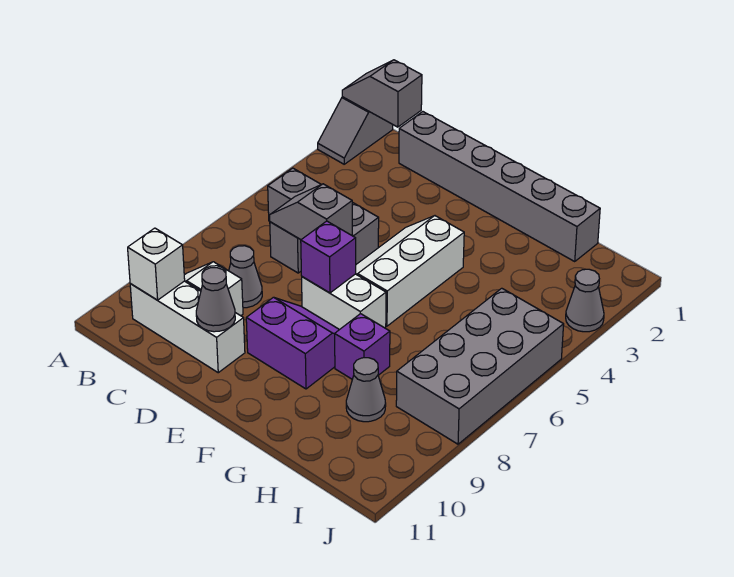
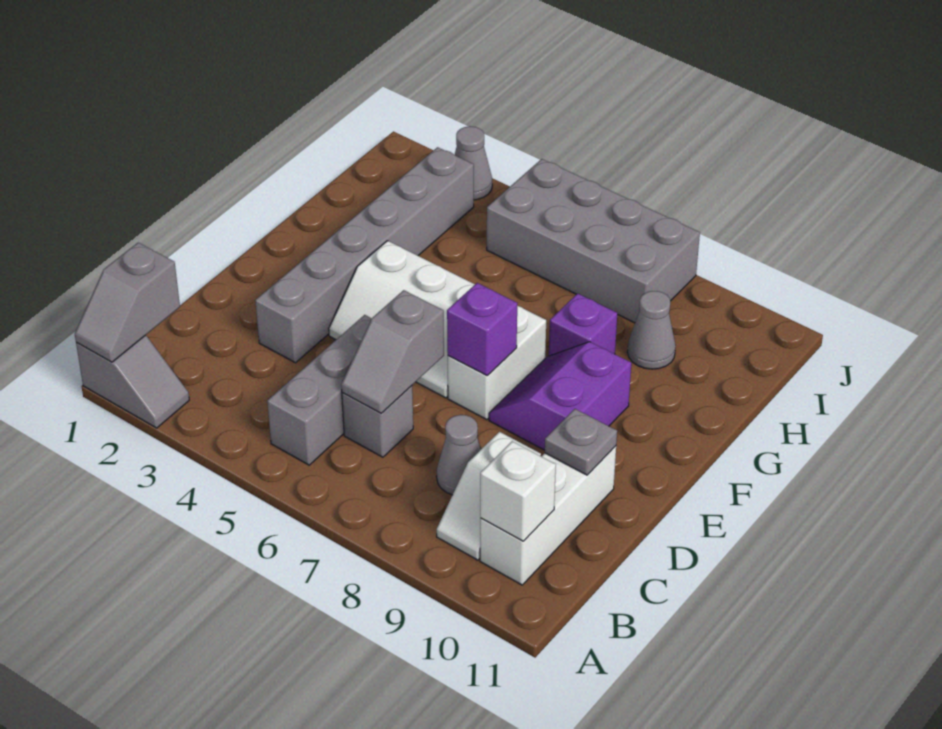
grey brick C1:H1 level 1 -> grey brick D3:I3 level 1
grey cone D10 level 2 -> grey plate D10 level 2

